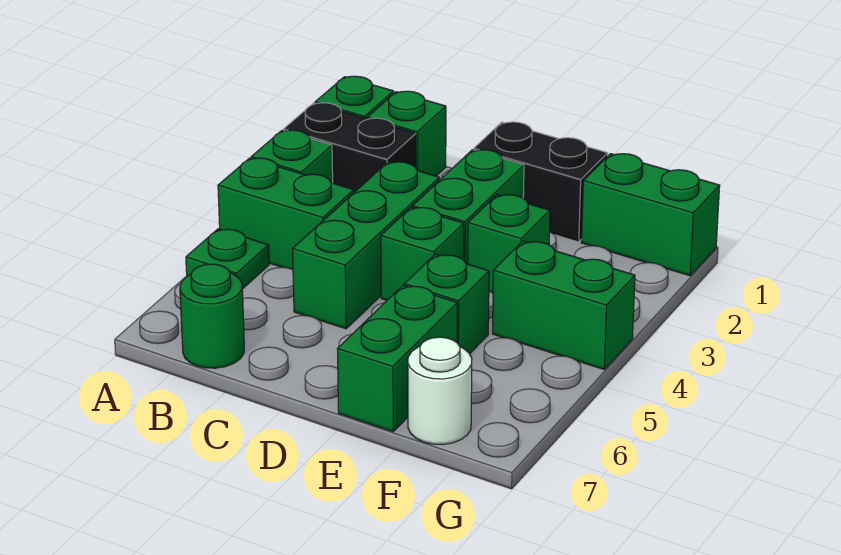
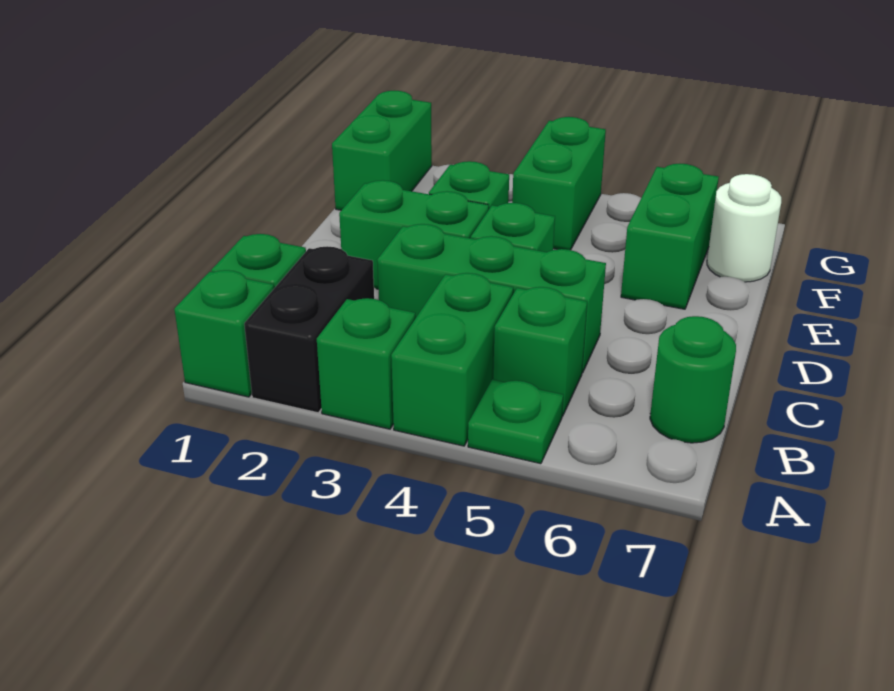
black brick D1:E1 level 1 -> none
green brick E5 level 1 -> green brick B5 level 1
green brick E6:E7 level 1 -> green brick E6:F6 level 1

